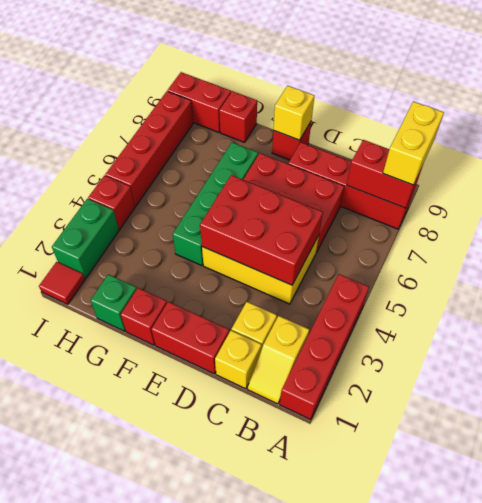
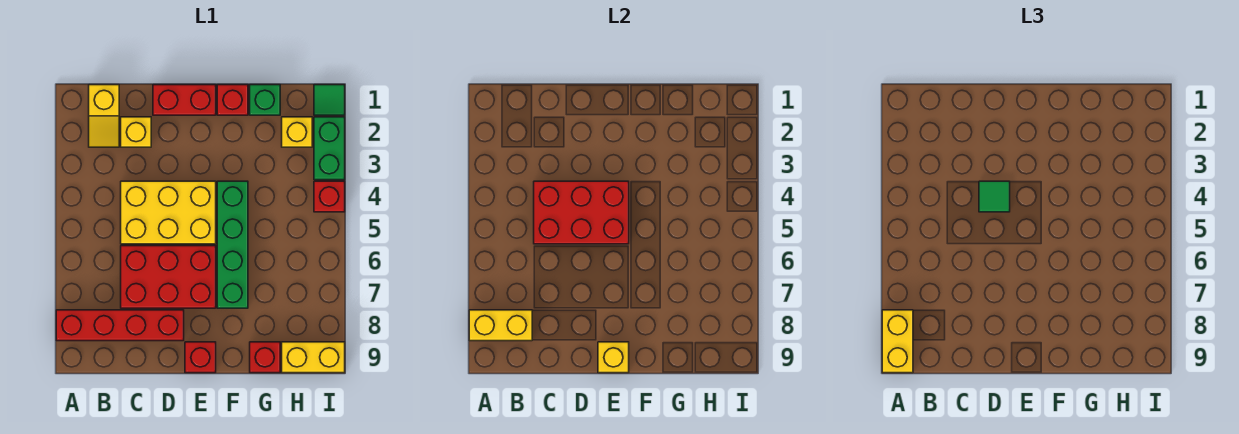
red brick A1:A4 level 1 -> none
red brick A8:B8 level 2 -> yellow brick A8:B8 level 2
yellow slope B1:B2 level 1 top 2 -> yellow slope B1:B2 level 1 top 1
yellow brick C1 level 1 -> yellow brick H2 level 1
none -> green tile D4 level 3
red brick H9:I9 level 1 -> yellow brick H9:I9 level 1
red tile I1 level 1 -> green tile I1 level 1
red brick I5:I8 level 1 -> none

